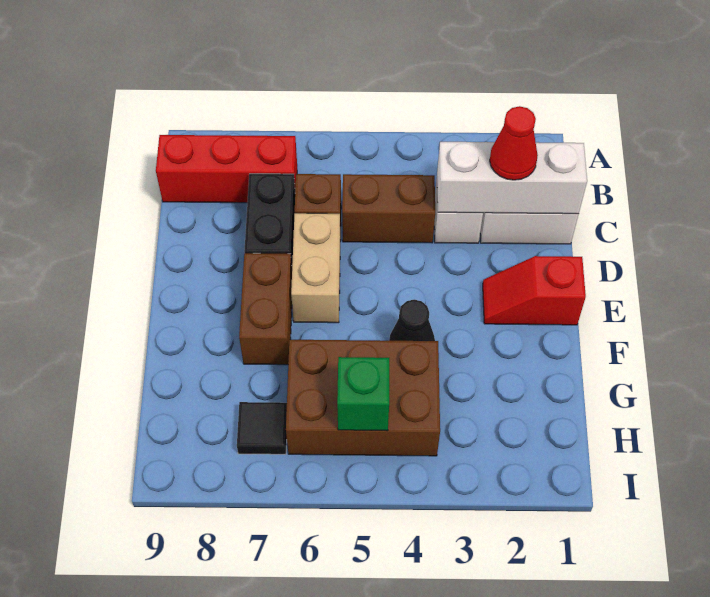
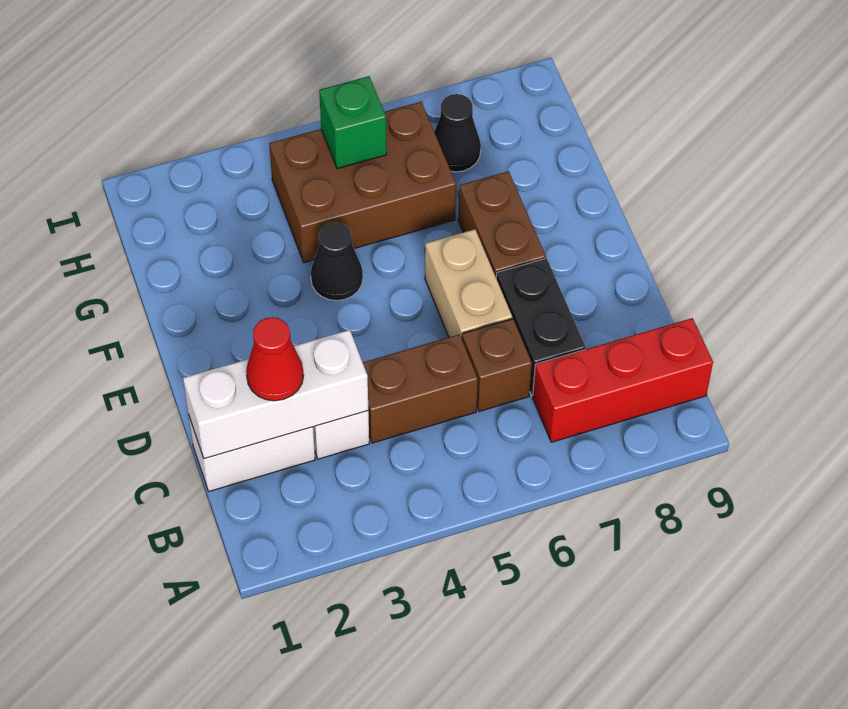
red slope E1:E2 level 1 top 1 -> none
black tile H7 level 1 -> black cone H7 level 1

